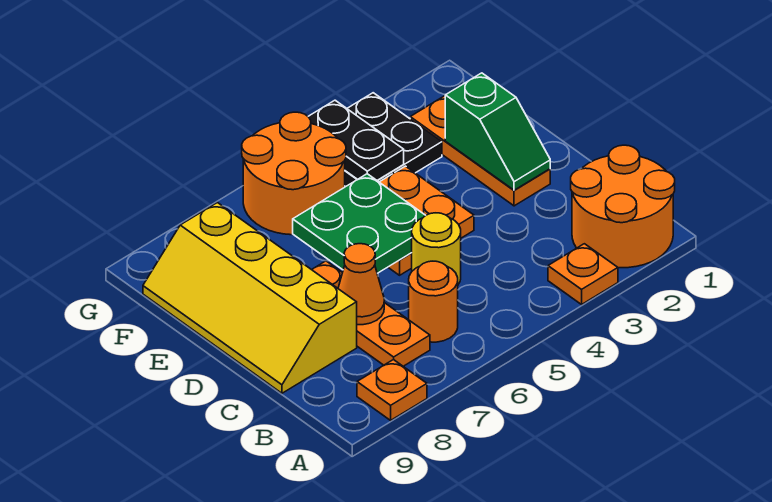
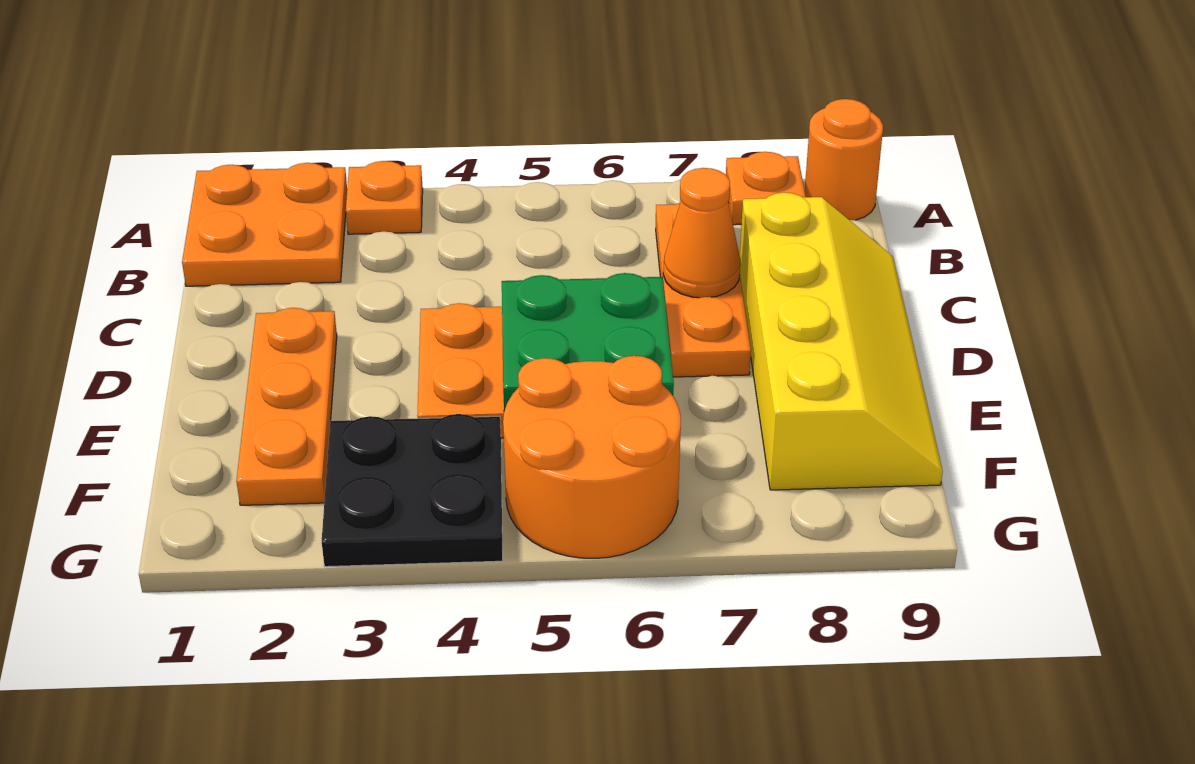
orange round brick A1:B2 level 1 -> orange plate A1:B2 level 1
orange round brick B6 level 1 -> orange round brick A9 level 1
yellow round brick C5 level 1 -> none
green slope D2:E2 level 2 top E -> none
black plate F4:G4 level 2 -> none

